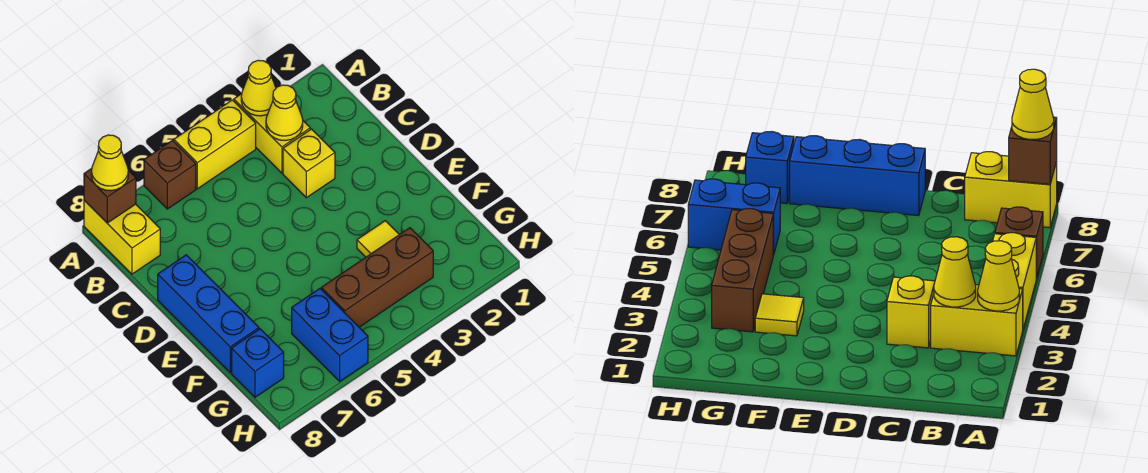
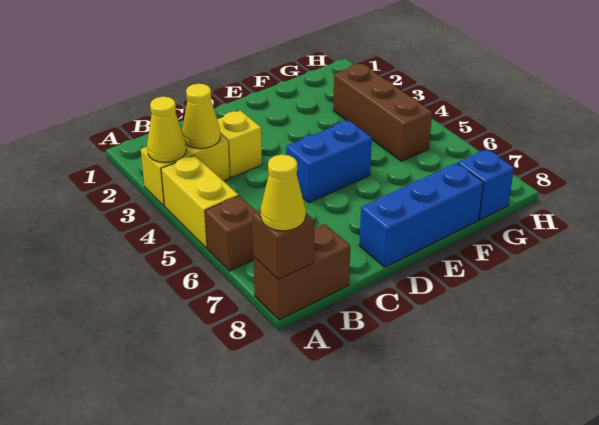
yellow brick A8:B8 level 1 -> brown brick A8:B8 level 1
yellow tile F3 level 1 -> none
blue brick G6:H6 level 1 -> blue brick D5:E5 level 1

